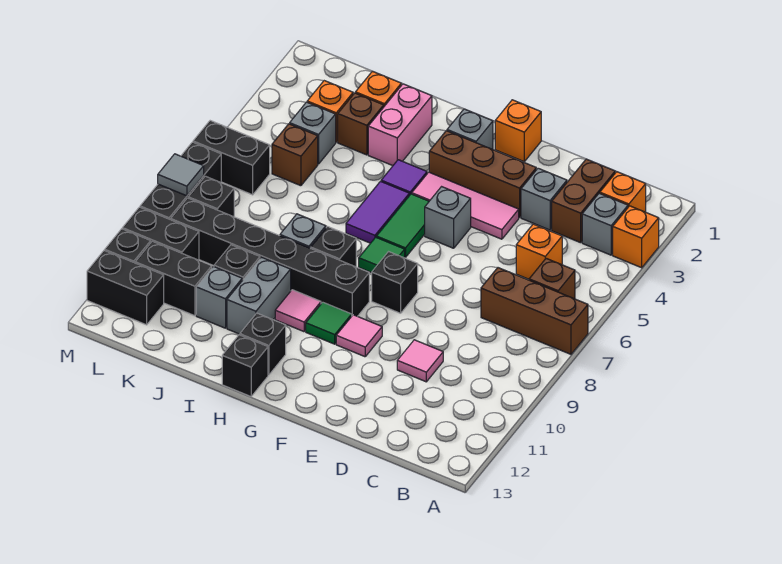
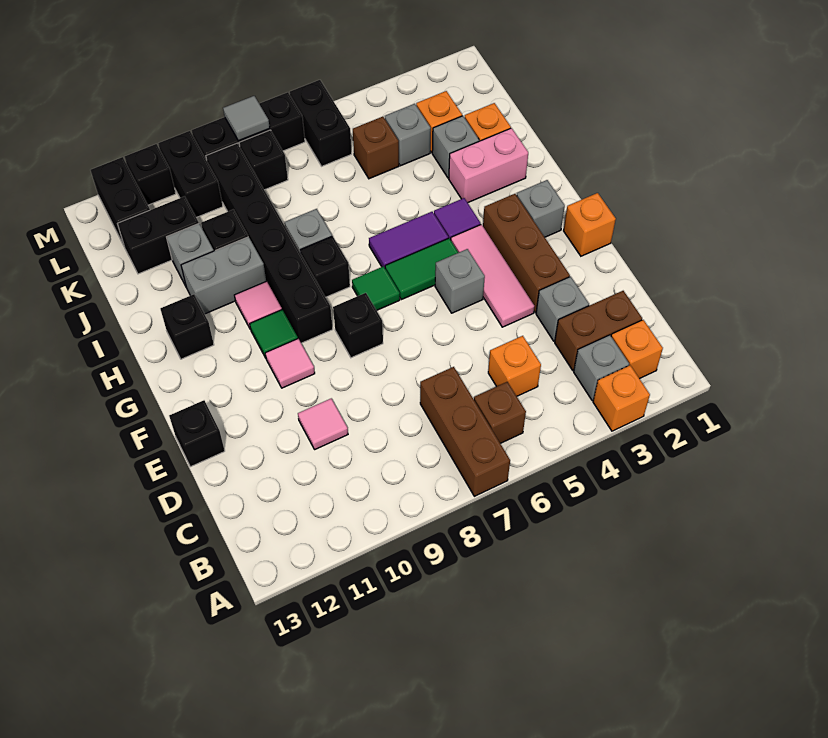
black brick H13 level 1 -> black brick E13 level 1
brown brick J3 level 1 -> grey brick J3 level 1
black brick K11:L11 level 1 -> black brick K11:K12 level 1

